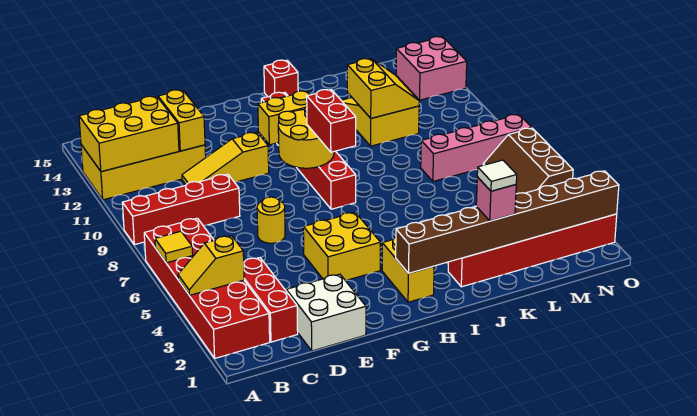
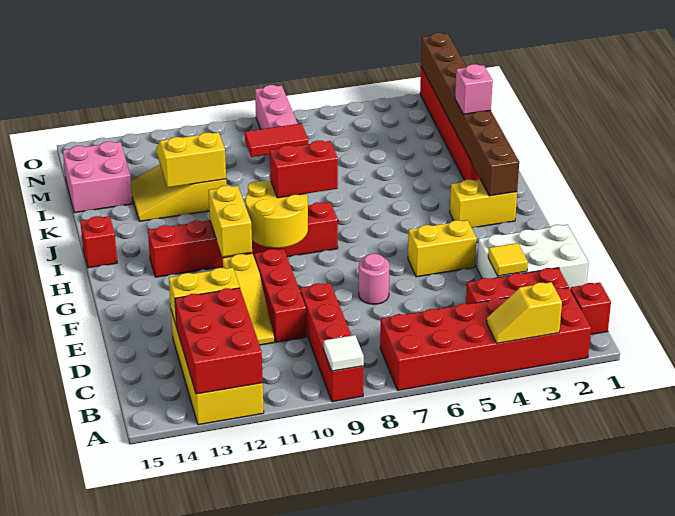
yellow slope A4:B4 level 2 top B -> yellow slope A3:A4 level 2 top 3
yellow tile A6 level 2 -> yellow tile D3 level 2
yellow brick A12:C13 level 2 -> red brick A12:C13 level 2
none -> red brick B1 level 1
white brick D1:E2 level 1 -> white brick D1:E3 level 1
none -> red brick D10:F10 level 1
yellow round brick E7 level 1 -> pink round brick E7 level 1
yellow brick F4:G5 level 1 -> yellow brick F4:F5 level 1
white tile K2 level 4 -> white tile A9 level 2
none -> red tile L8:L9 level 2
brown slope N5:O7 level 1 top O -> none
pink brick N13:O14 level 1 -> pink brick L14:M15 level 1

